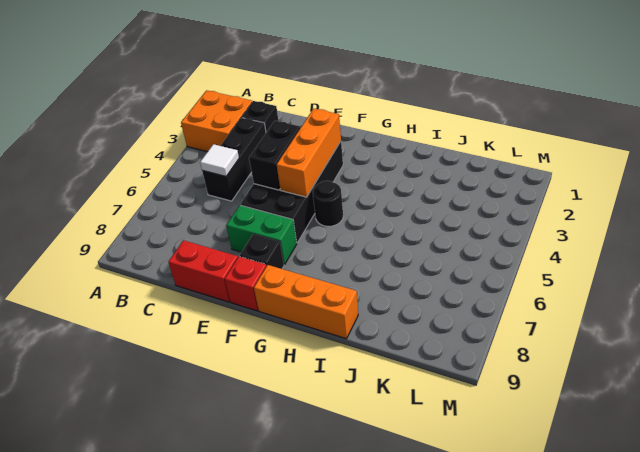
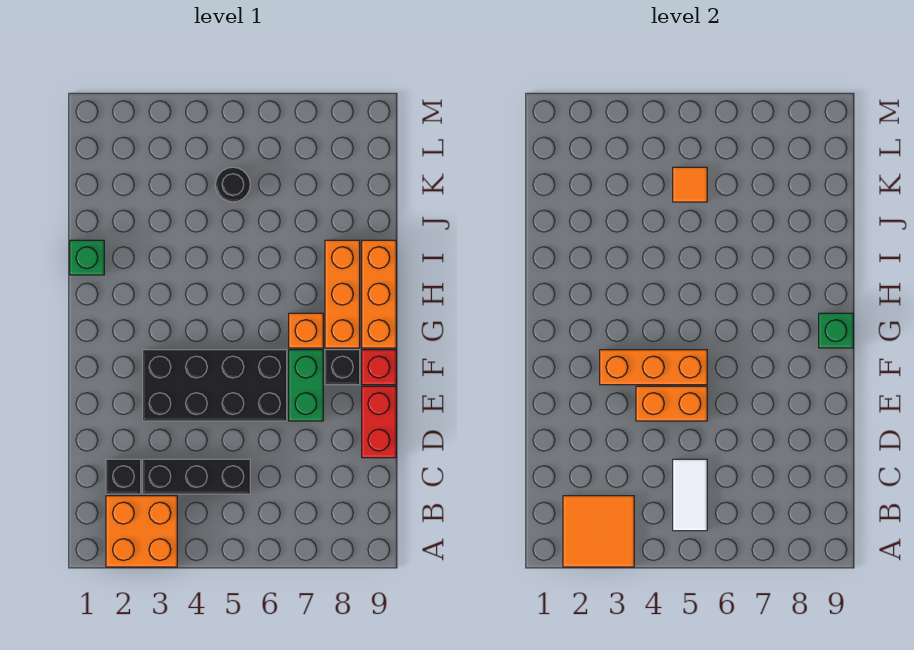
none -> orange tile A2:B3 level 2
white tile C5 level 2 -> white tile B5:C5 level 2
black brick E4:E5 level 2 -> orange brick E4:E5 level 2
black round brick G5 level 1 -> black round brick K5 level 1
none -> orange brick G7 level 1
none -> orange brick G8:I8 level 1
none -> green brick G9 level 2
none -> green brick I1 level 1
none -> orange tile K5 level 2

